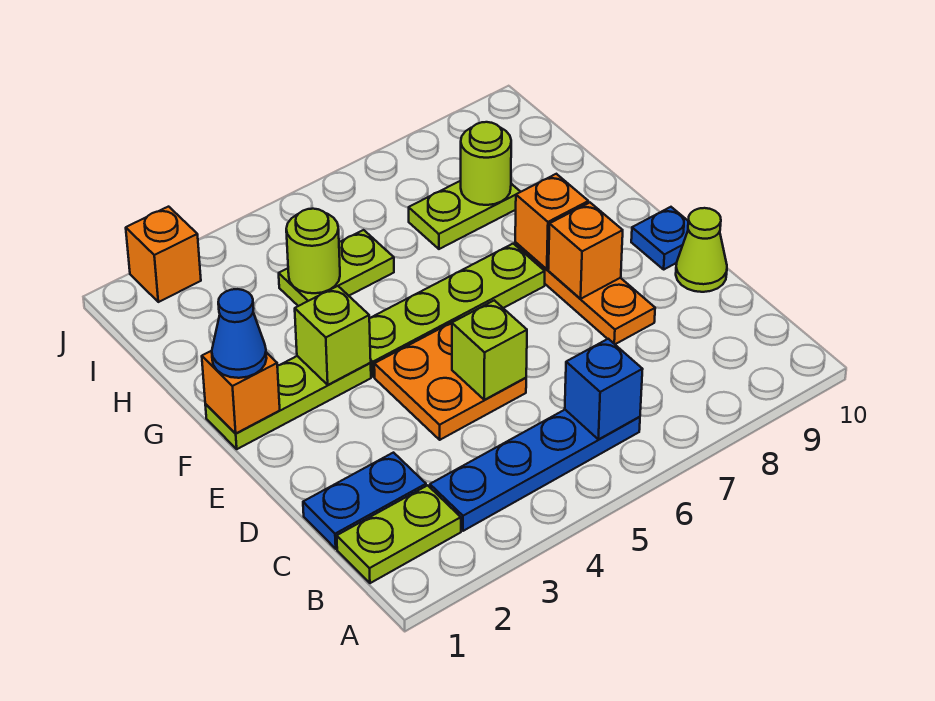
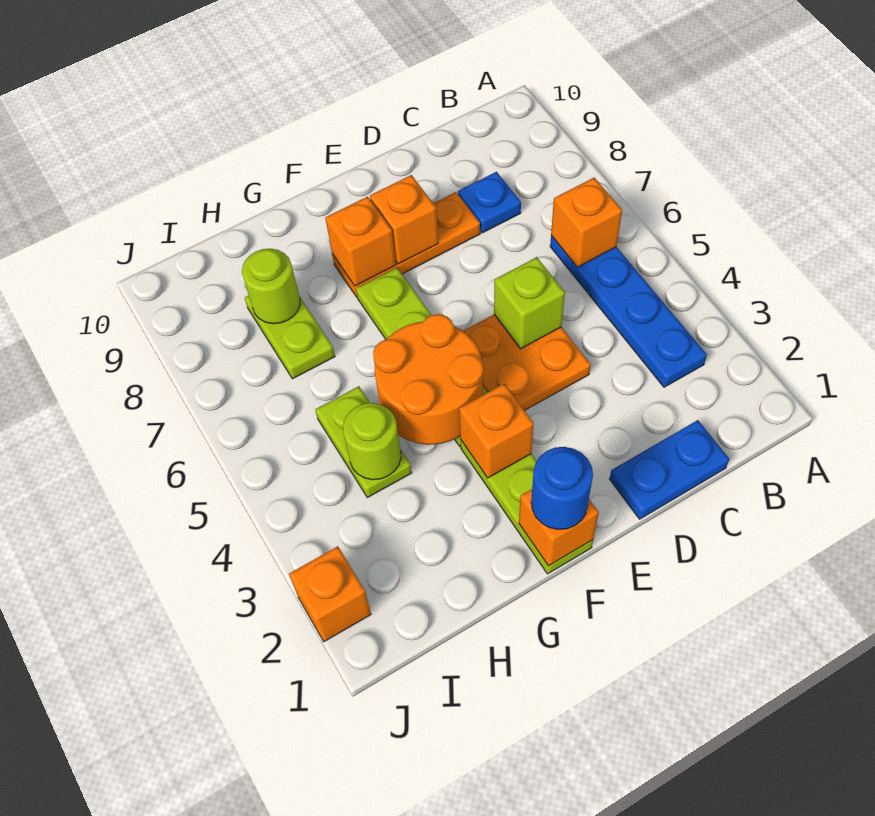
lime plate B1:B2 level 1 -> none
blue brick B6 level 2 -> orange brick B6 level 2
blue plate C1:C2 level 1 -> blue plate C1:D1 level 1
lime cone D10 level 1 -> none
blue plate E10 level 1 -> blue plate C8 level 1
blue cone F1 level 3 -> blue round brick F1 level 3
lime brick F3 level 2 -> orange brick F3 level 2
none -> orange round brick F4:G5 level 2

